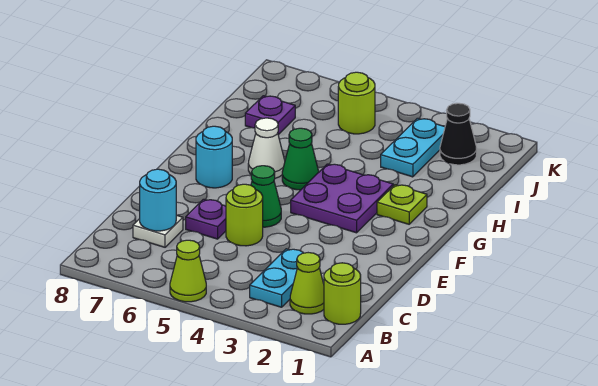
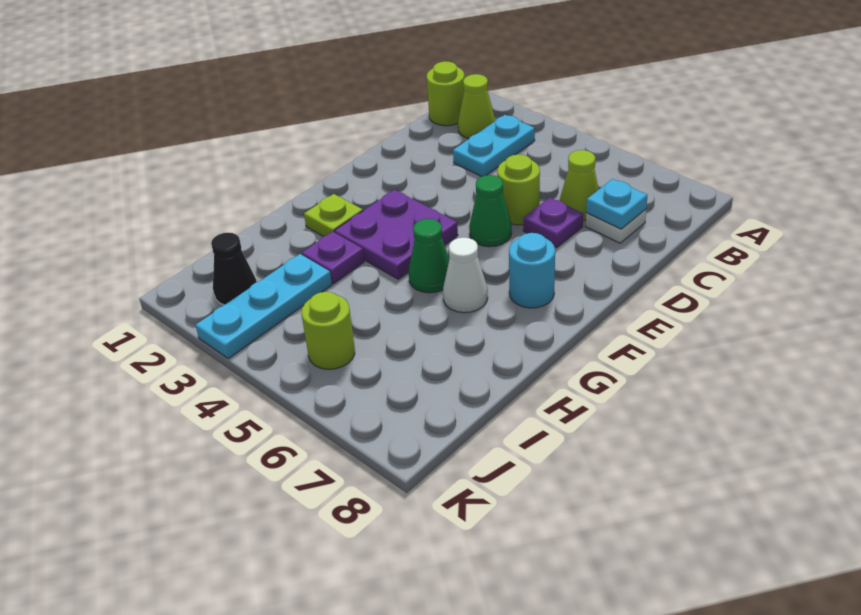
lime cone A5 level 1 -> lime cone C6 level 1
cyan round brick C7 level 2 -> cyan plate C7 level 2
cyan plate I3:J3 level 1 -> cyan plate I3:K3 level 1
purple plate I7 level 1 -> purple plate H3 level 1

